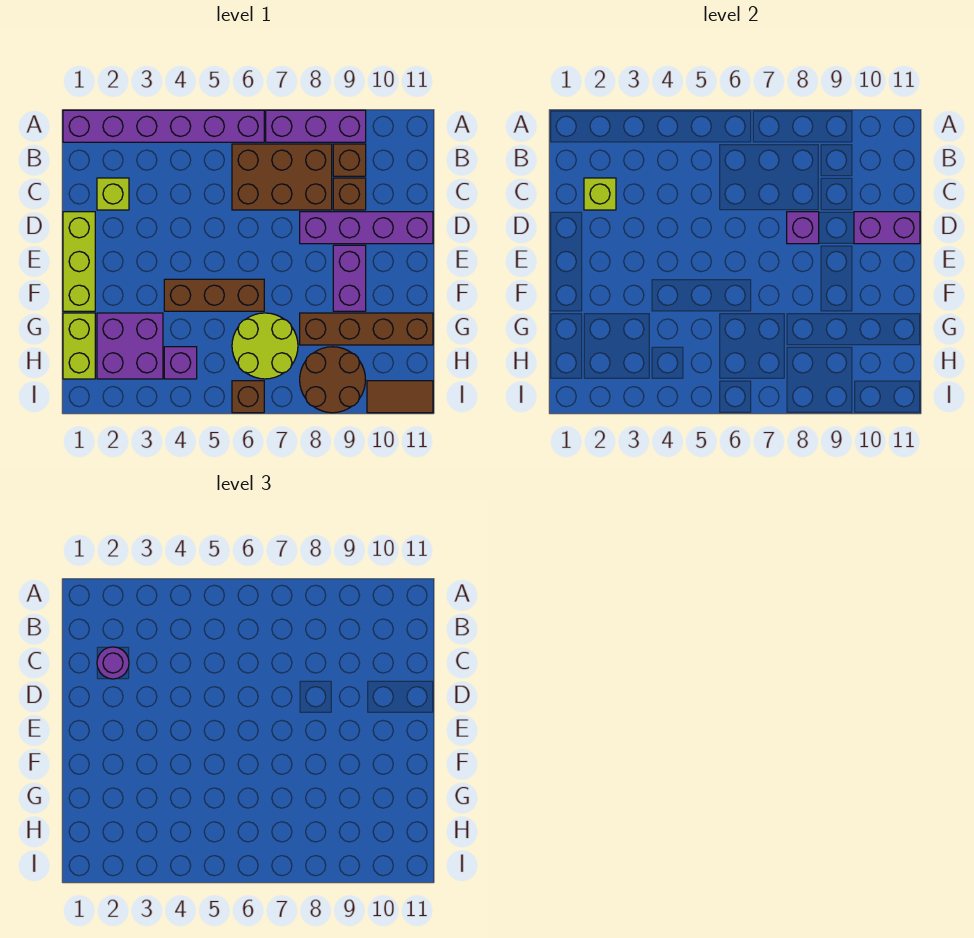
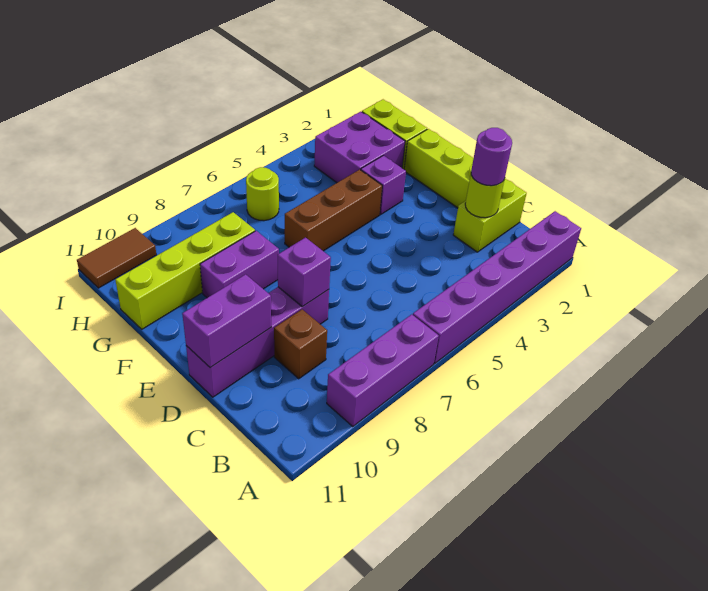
brown brick B6:C8 level 1 -> none
brown brick B9 level 1 -> none
lime brick C2 level 1 -> lime brick C1:C2 level 1
lime brick C2 level 2 -> lime round brick C2 level 2
purple brick E9:F9 level 1 -> purple brick F8:F9 level 1
lime round brick G6:H7 level 1 -> lime round brick H6 level 1
brown brick G8:G11 level 1 -> lime brick G8:G11 level 1
purple brick H4 level 1 -> purple brick F3 level 1
brown round brick H8:I9 level 1 -> none
brown brick I6 level 1 -> none

